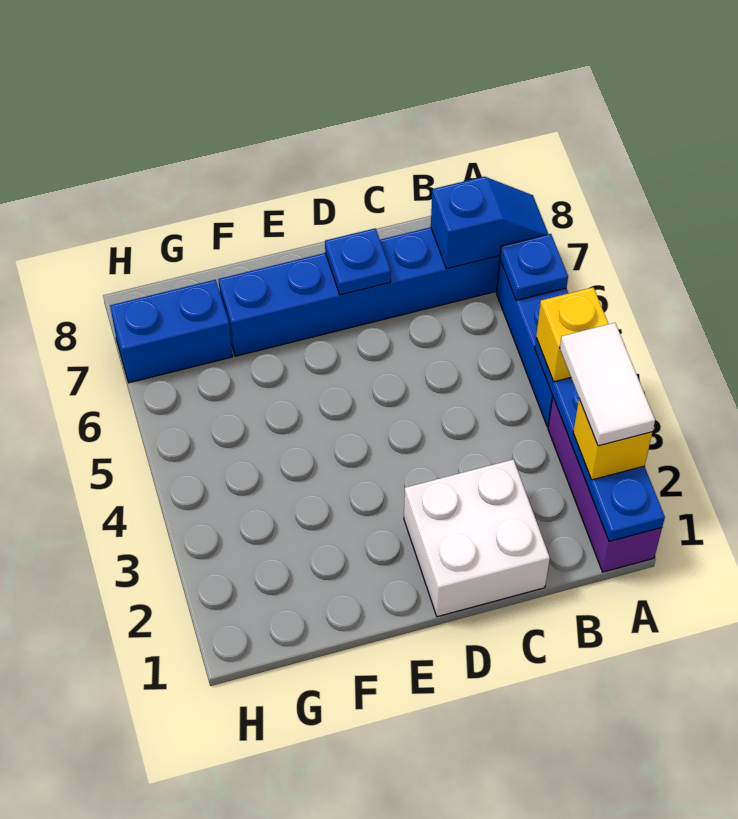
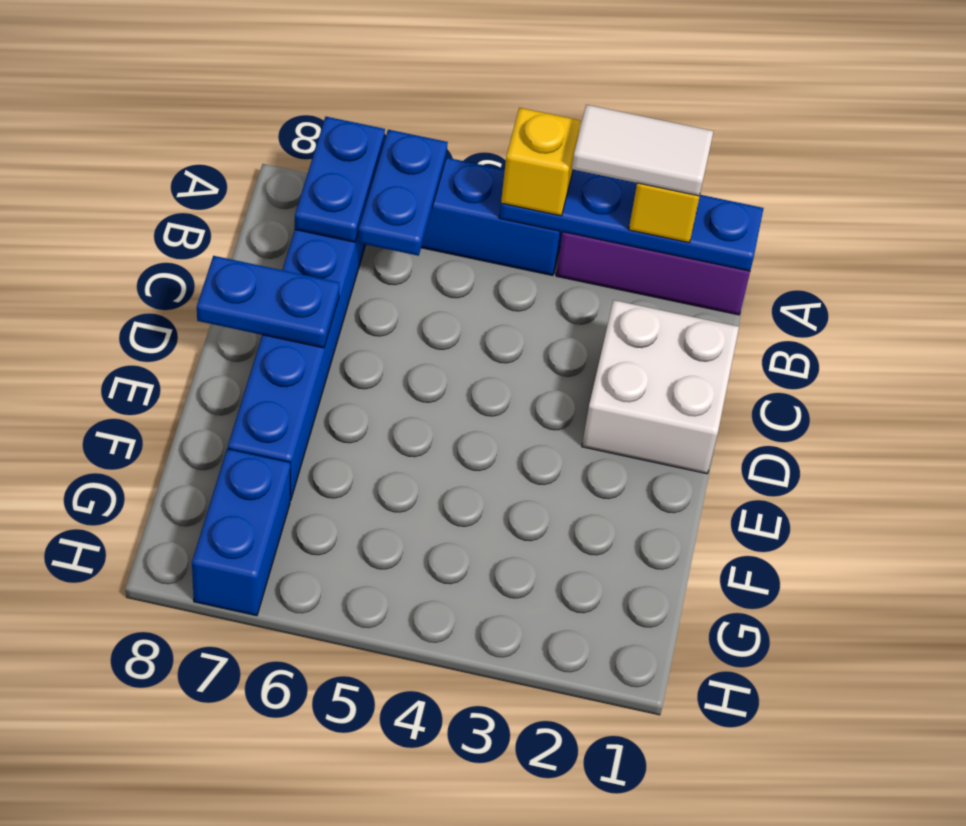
blue plate A6 level 2 -> blue plate A6:B6 level 2
blue slope A7:B7 level 2 top B -> blue plate A7:B7 level 2
blue plate D7 level 2 -> blue plate D7:D8 level 2

